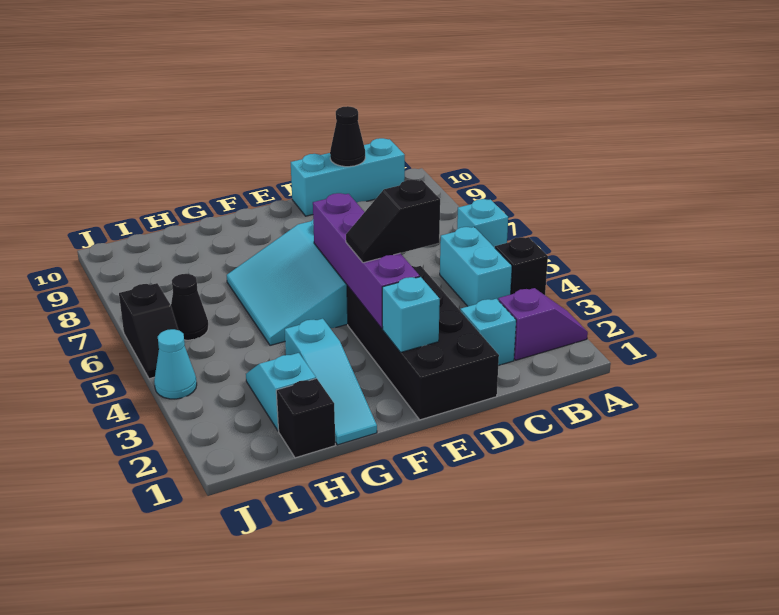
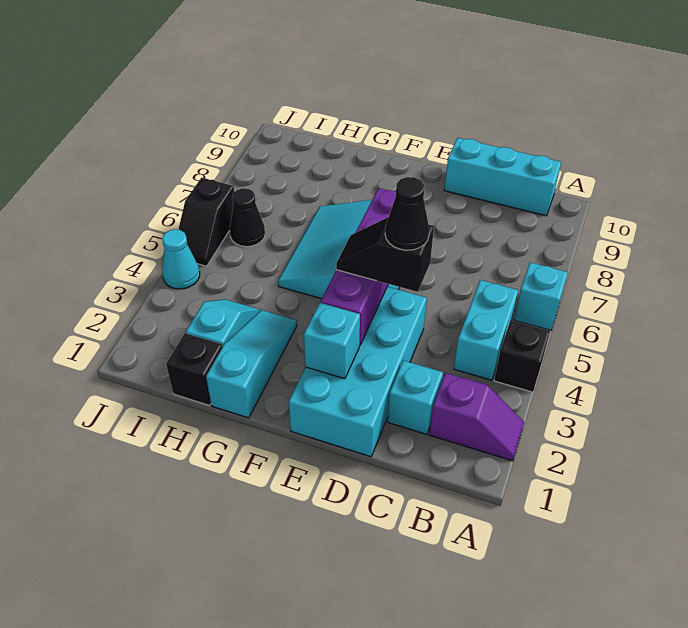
black cone C10 level 2 -> black cone D4 level 4
black brick D1:E4 level 1 -> cyan brick D1:E4 level 1
cyan slope G1:G3 level 1 top 3 -> cyan slope G1:G3 level 1 top 1

